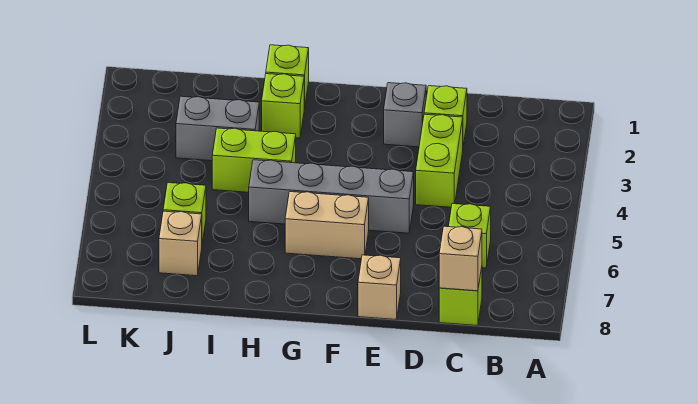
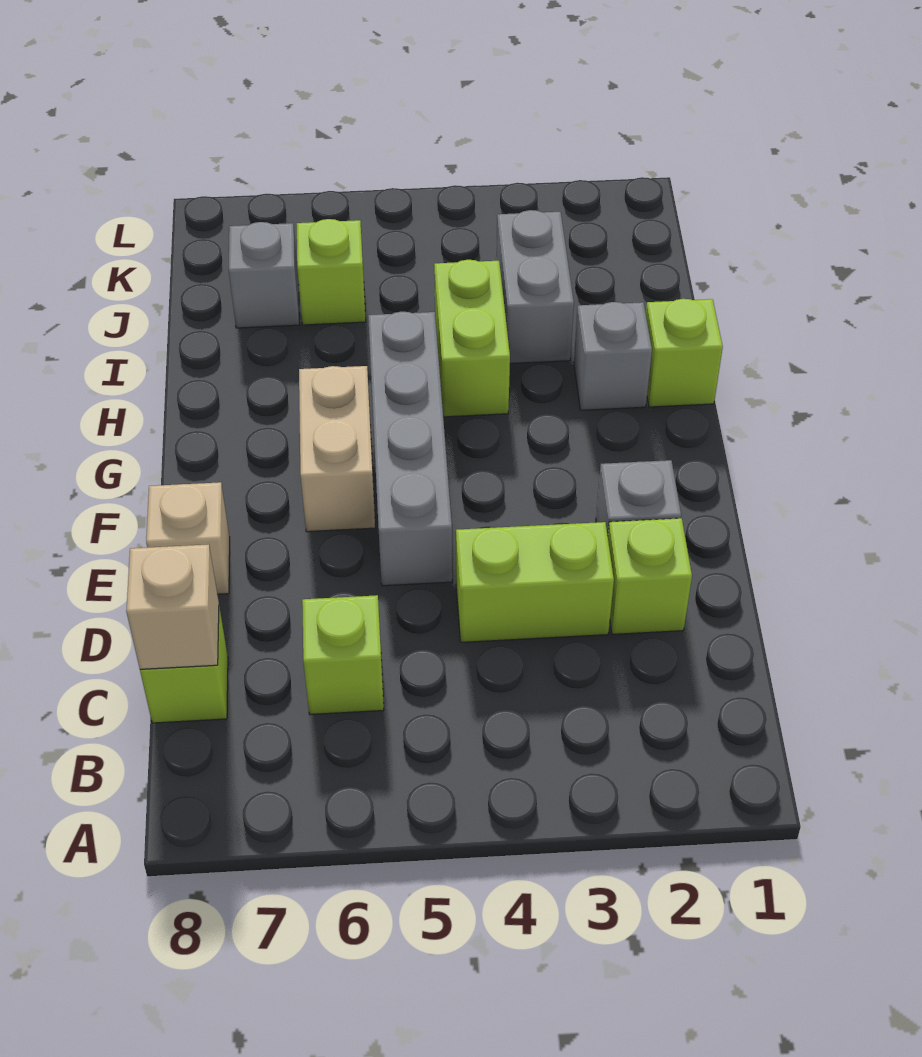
lime brick H2 level 1 -> grey brick H2 level 1
tan brick J7 level 1 -> grey brick J7 level 1

